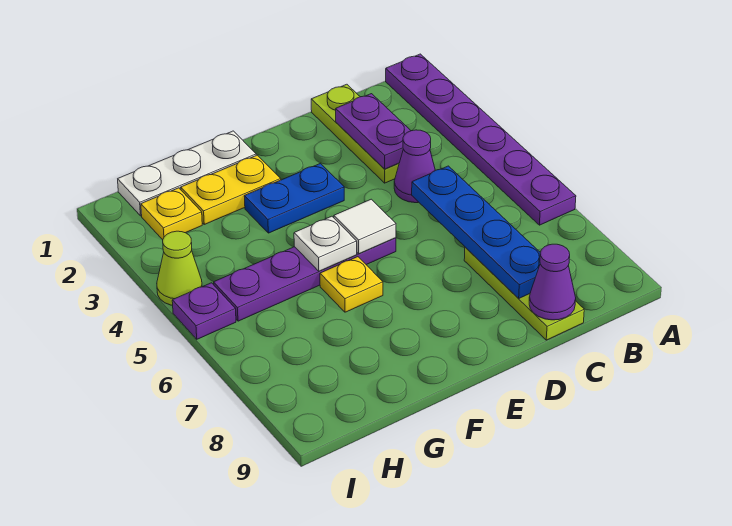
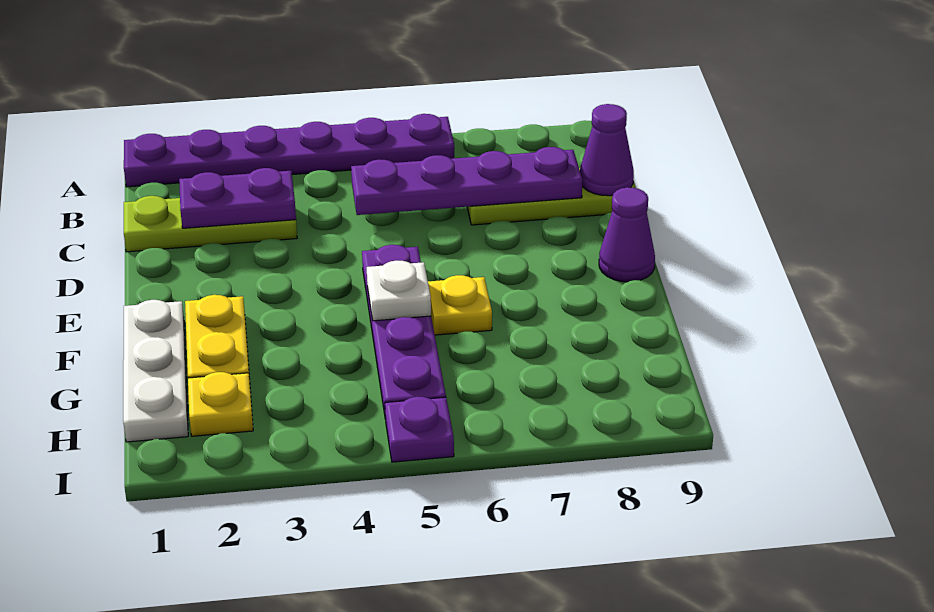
purple cone C4 level 1 -> purple cone E9 level 1
blue plate C5:C8 level 2 -> purple plate C5:C8 level 2
blue plate E3:F3 level 1 -> none
white tile E5 level 2 -> none
lime cone I4 level 1 -> none

